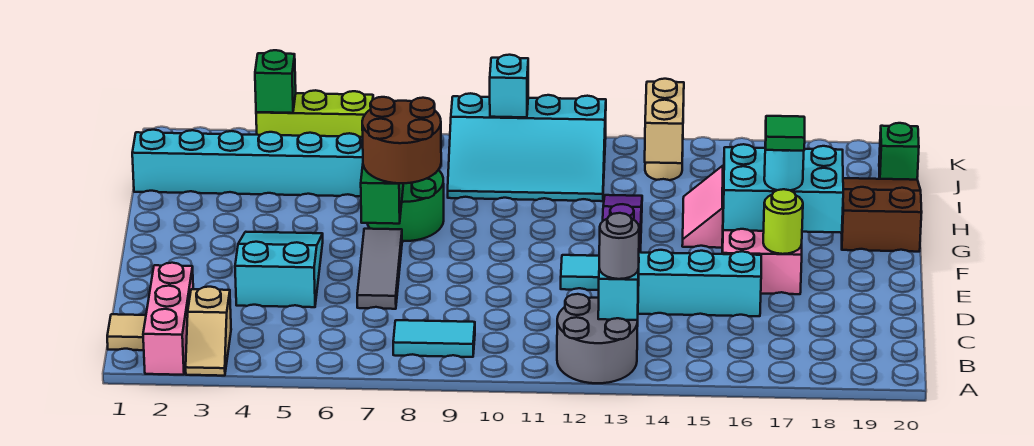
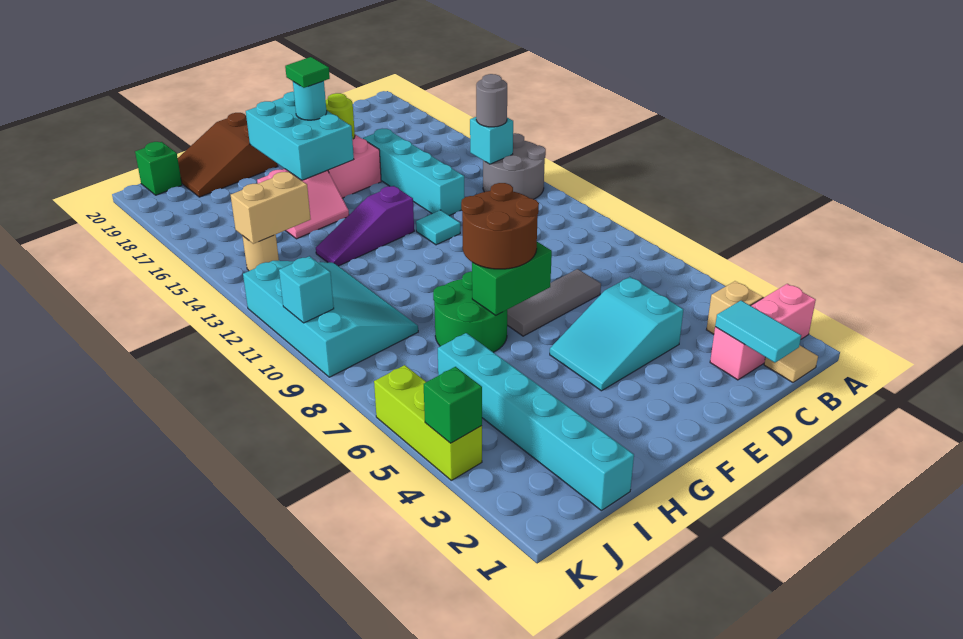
cyan tile B8:B9 level 1 -> cyan tile C1:C2 level 2

